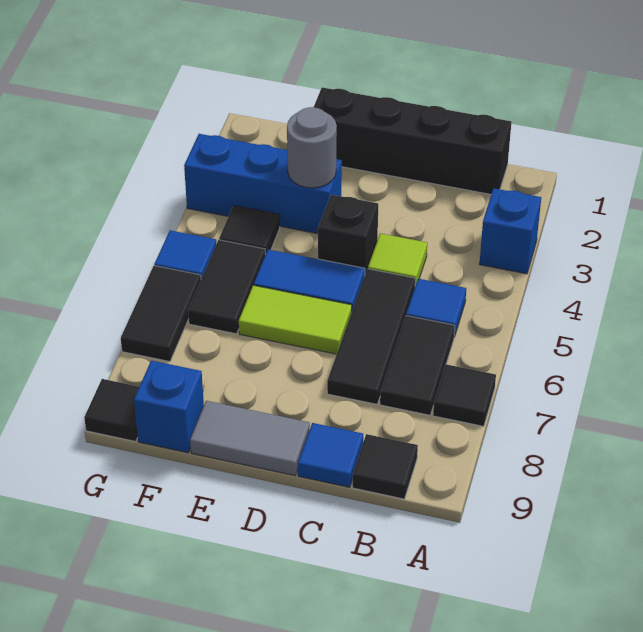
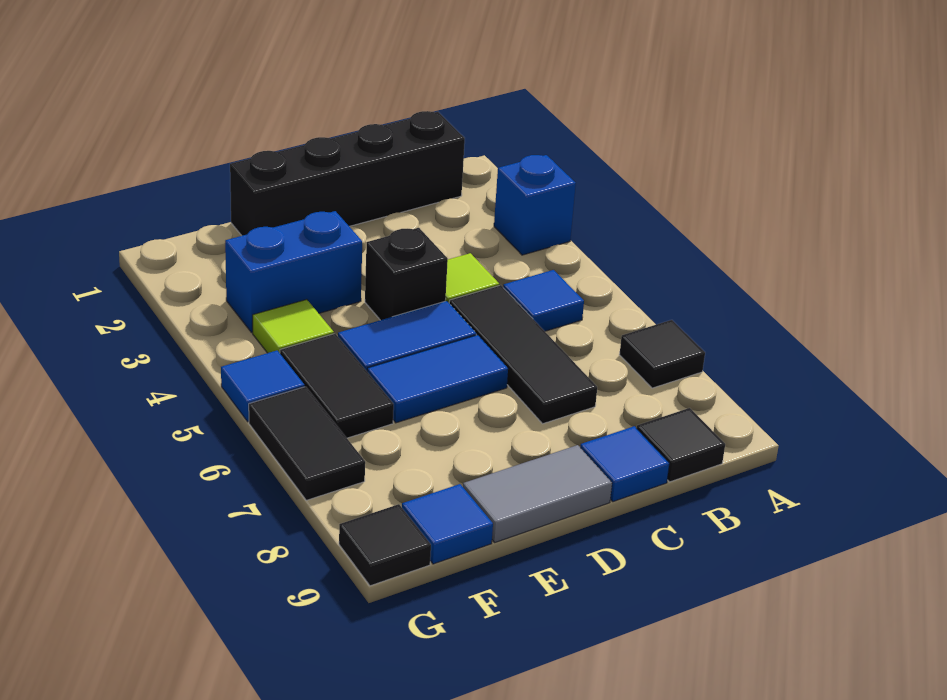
black tile B6:B7 level 1 -> none
lime tile D6:E6 level 1 -> blue tile D6:E6 level 1
blue brick E3:G3 level 1 -> blue brick E3:F3 level 1
grey round brick E3 level 2 -> none
black tile F4 level 1 -> lime tile F4 level 1
blue brick F9 level 1 -> blue tile F9 level 1

